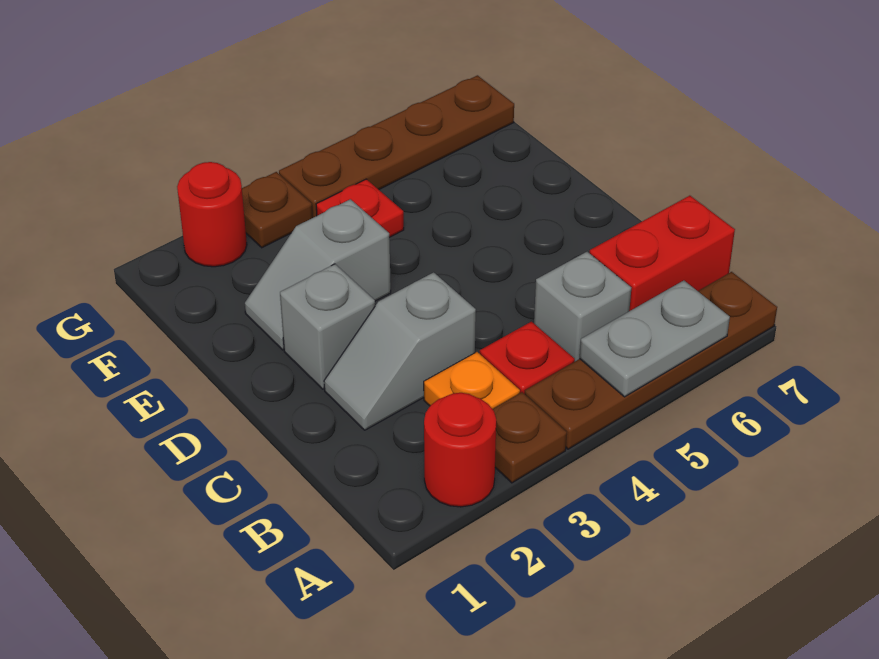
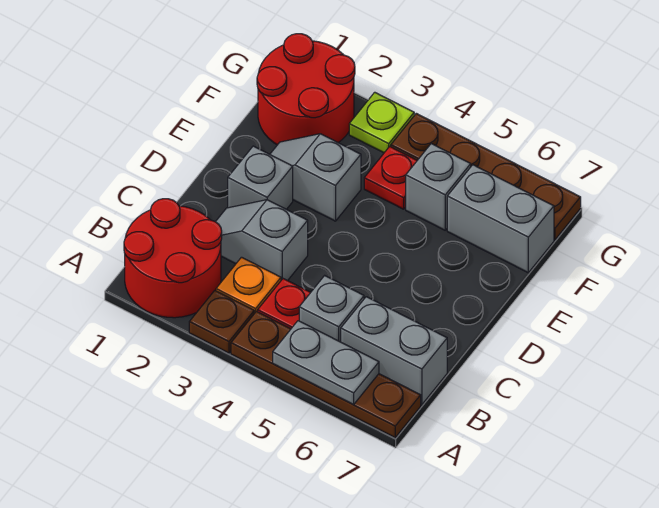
red round brick A2 level 1 -> red round brick A1:B2 level 1
red brick B6:B7 level 1 -> grey brick B6:B7 level 1
none -> grey brick F5 level 1
none -> grey brick F6:F7 level 1
red round brick G2 level 1 -> red round brick F1:G2 level 1
brown plate G3 level 1 -> lime plate G3 level 1

